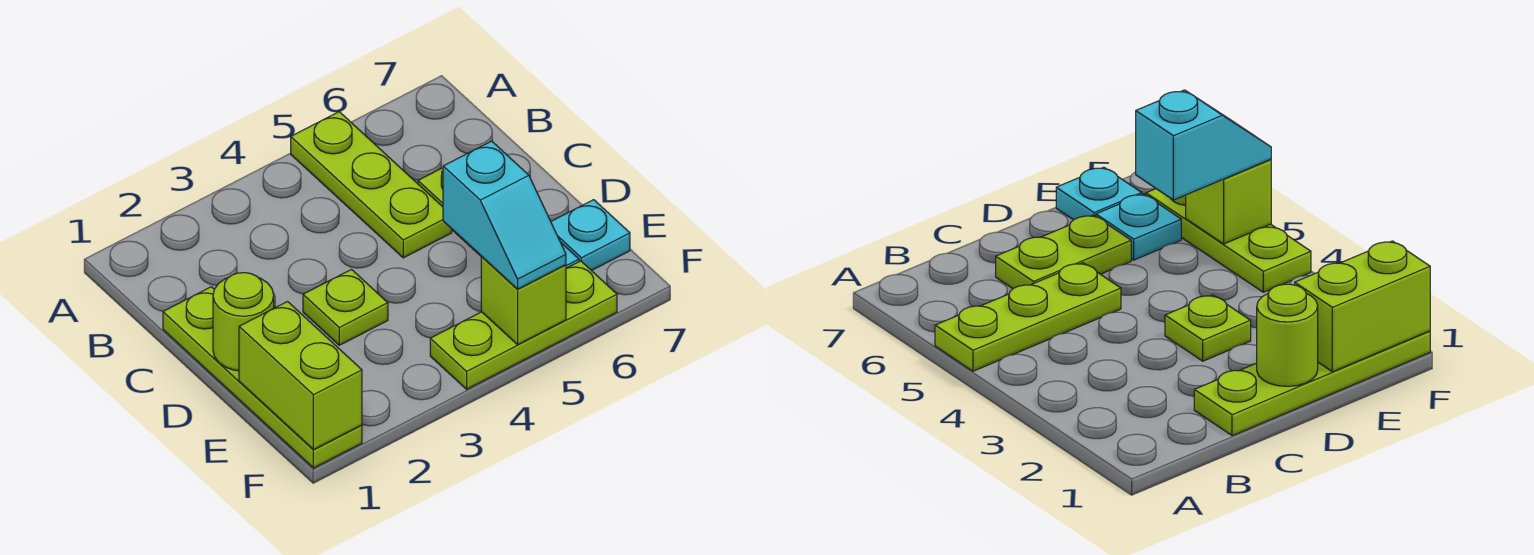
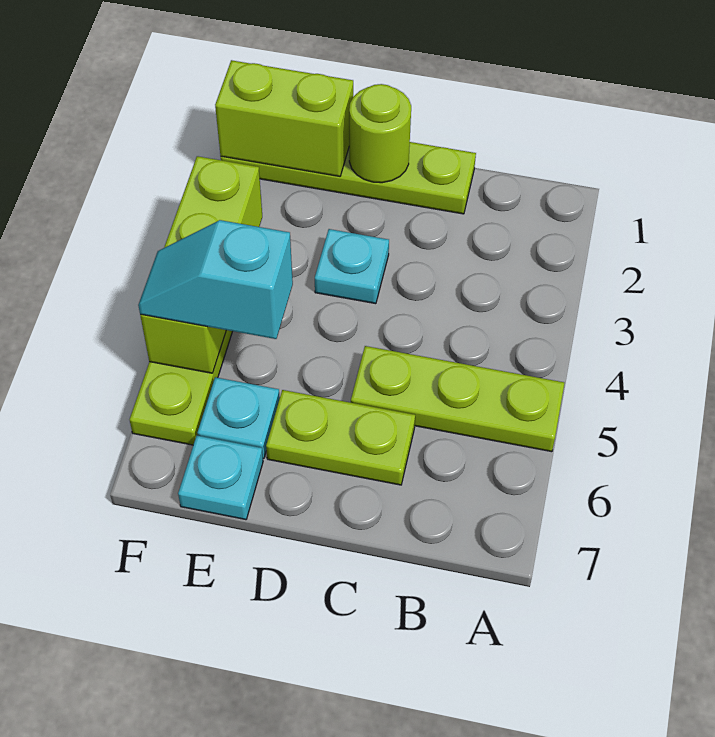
lime plate D3 level 1 -> cyan plate D3 level 1
lime brick F5 level 2 -> lime brick F3:F5 level 2

